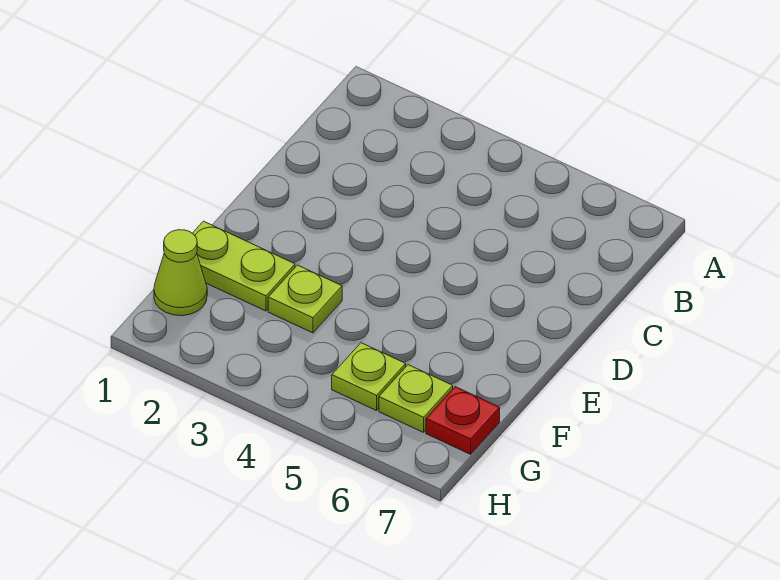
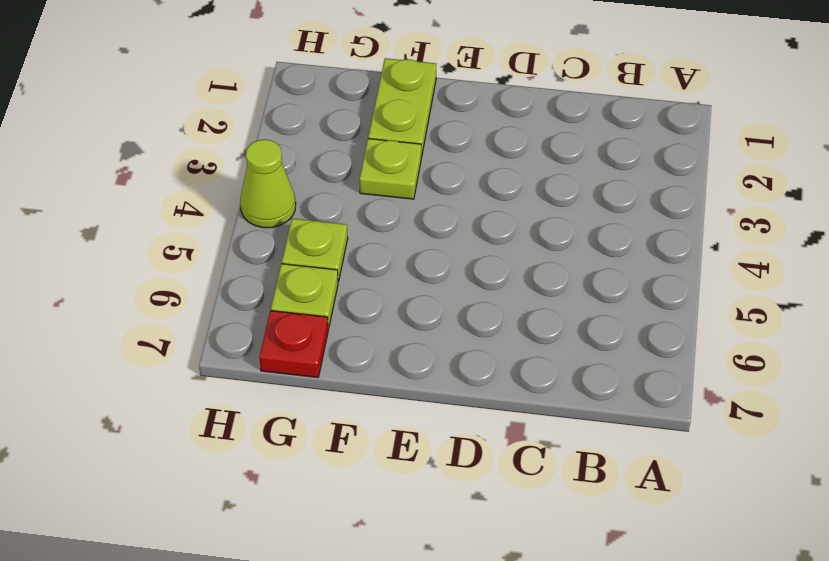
lime cone G1 level 1 -> lime cone H4 level 1

